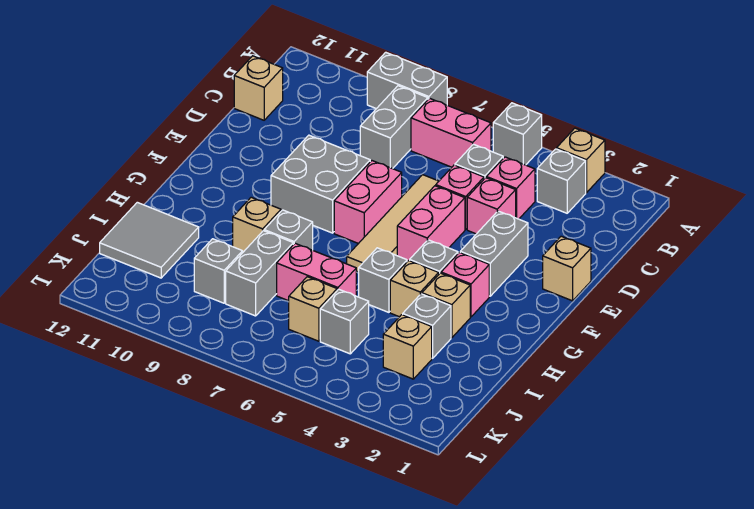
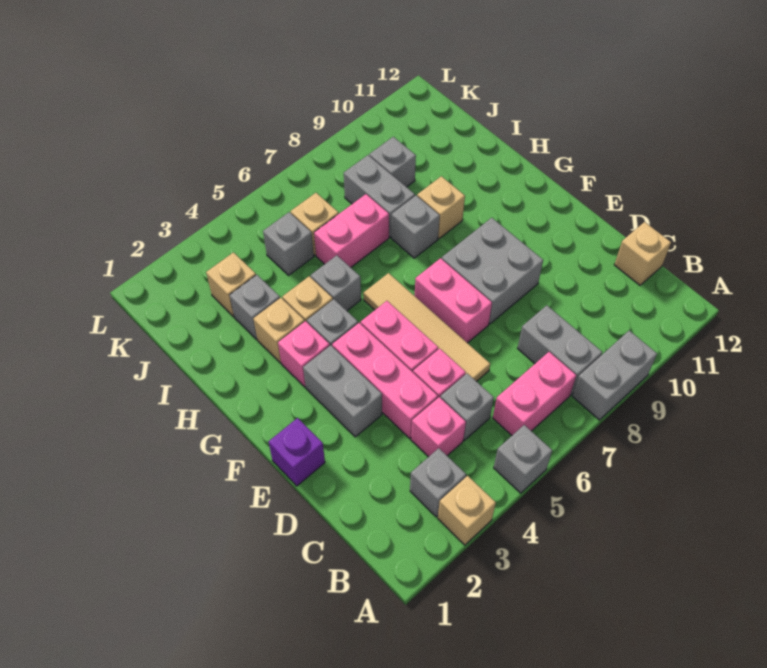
pink brick D4 level 1 -> pink brick D4:F4 level 1
tan brick E1 level 1 -> purple brick E1 level 1
grey tile I11:J12 level 1 -> none

